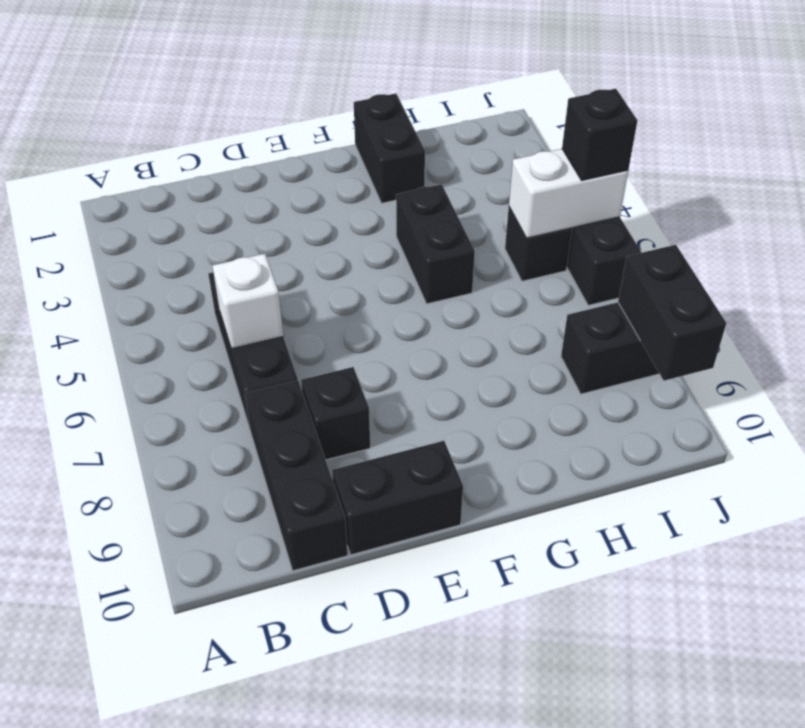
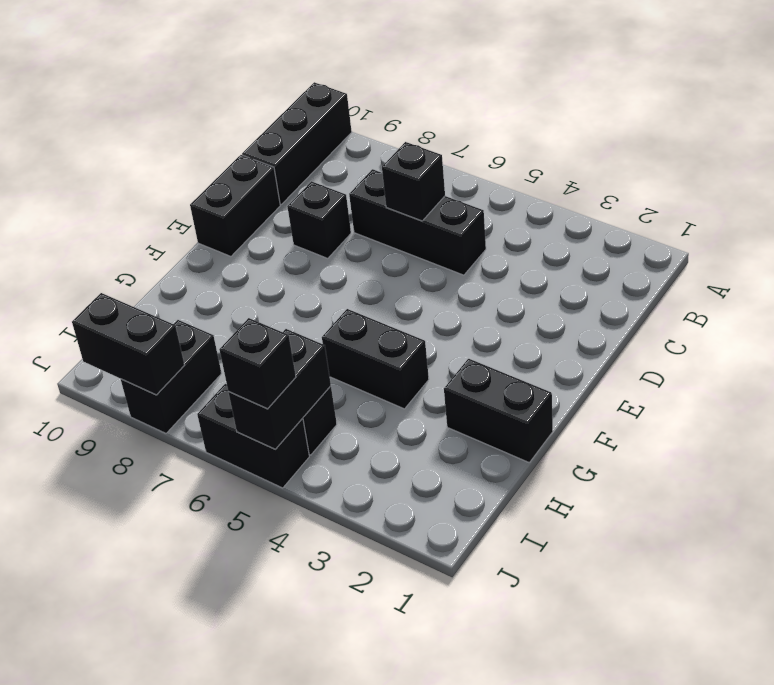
white brick C6 level 2 -> black brick C6 level 2
black brick C8:C10 level 1 -> black brick A10:C10 level 1
white brick I5:J5 level 2 -> black brick I5:J5 level 2

